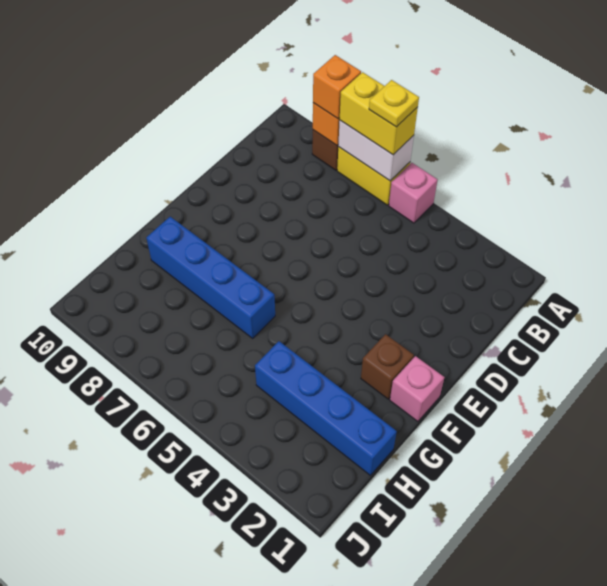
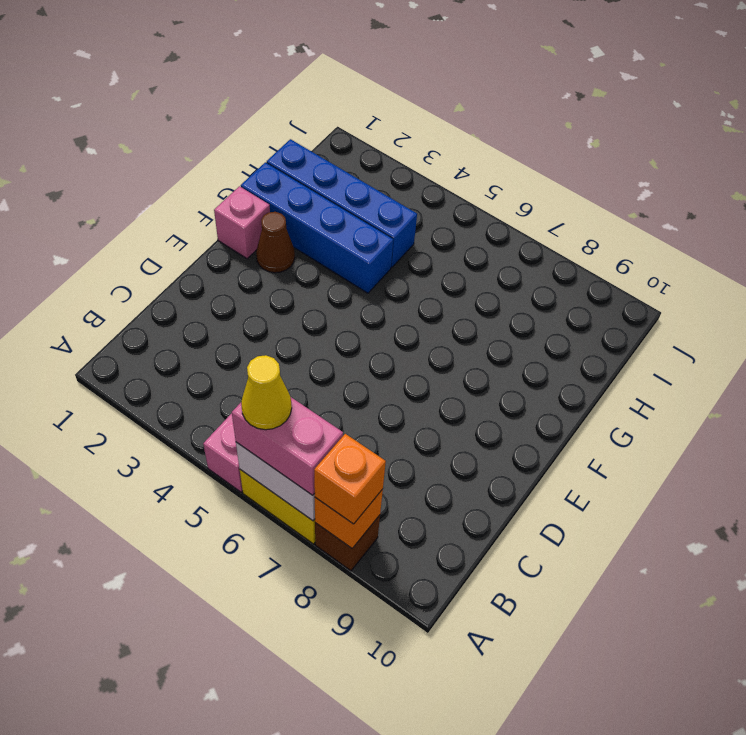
yellow brick A6:A7 level 3 -> pink brick A6:A7 level 3
yellow plate A6 level 4 -> yellow cone A6 level 4
brown brick F2 level 1 -> brown cone F2 level 1
blue brick G6:G9 level 1 -> blue brick G1:G4 level 1

